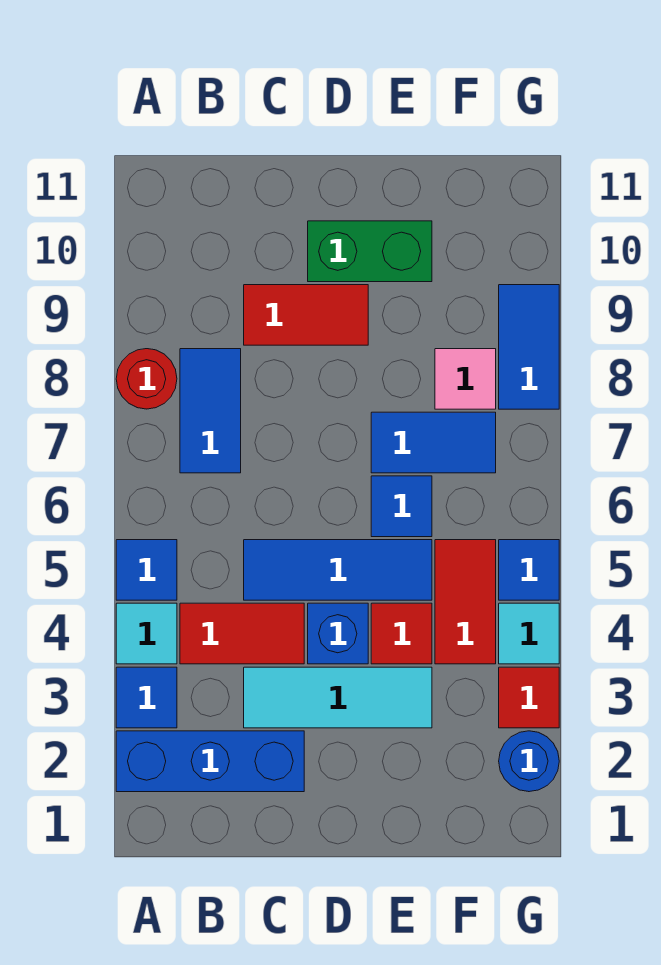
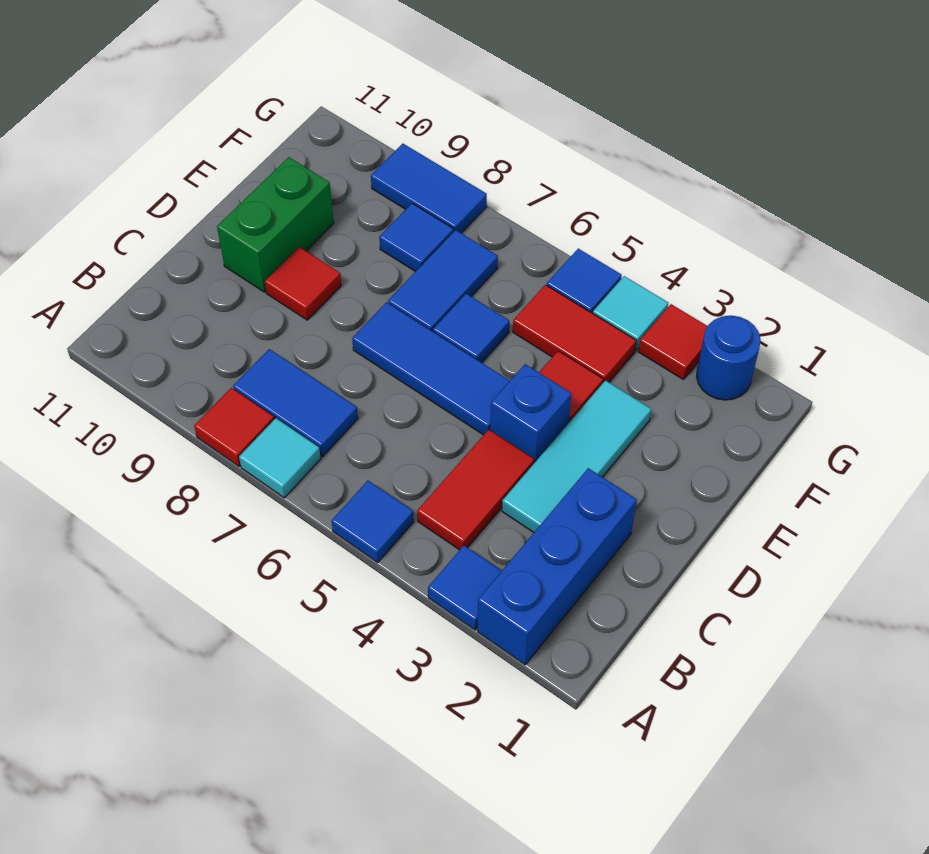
cyan tile A4 level 1 -> cyan tile A7 level 1
red round brick A8 level 1 -> red tile A8 level 1
blue tile C5:E5 level 1 -> blue tile D5:D7 level 1
red tile C9:D9 level 1 -> red tile D9 level 1
pink tile F8 level 1 -> blue tile F8 level 1

